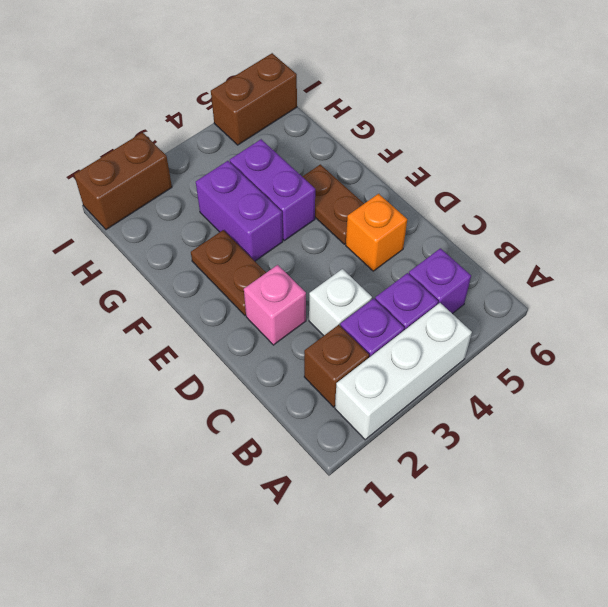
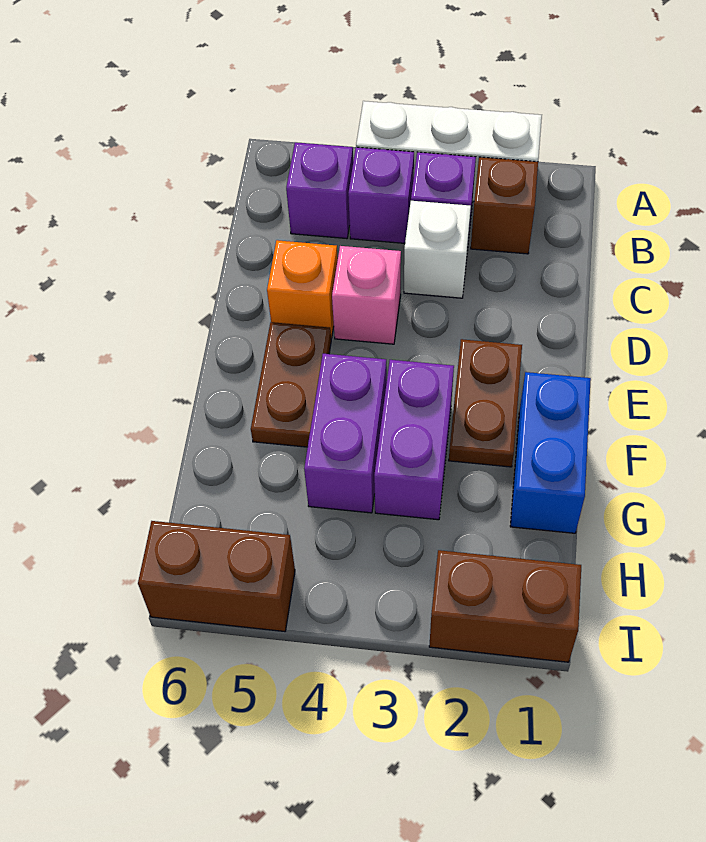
pink brick D2 level 1 -> pink brick D4 level 1
none -> blue brick F1:G1 level 1

